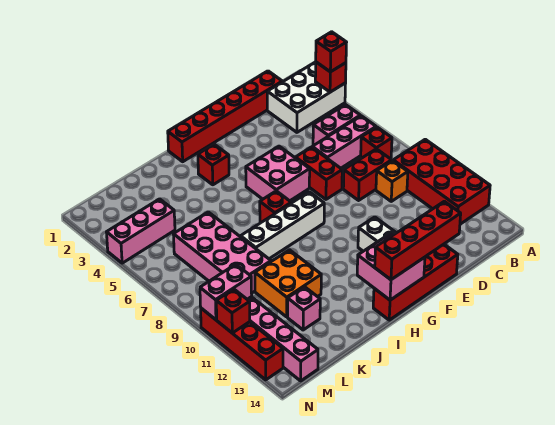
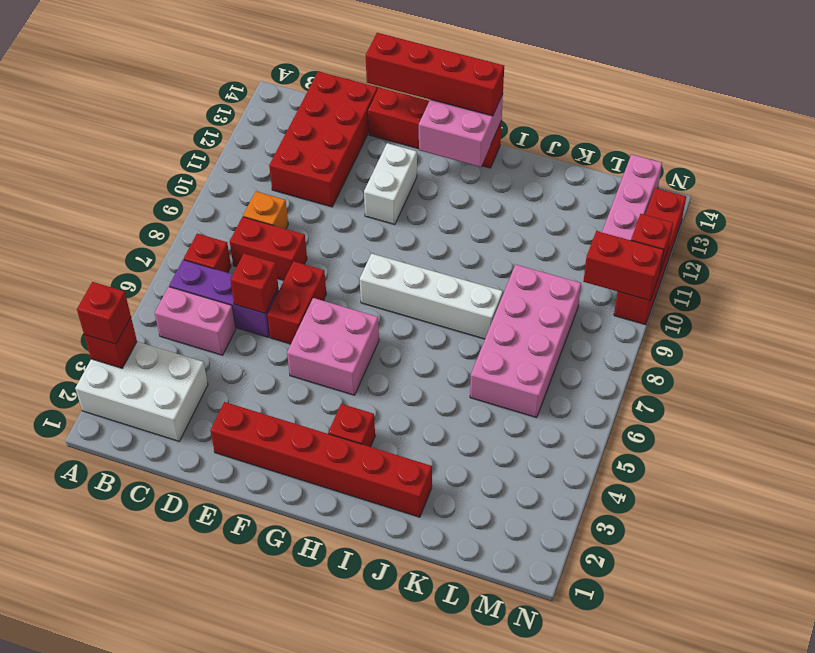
red brick A9:B12 level 1 -> red brick C11:D14 level 1
pink brick B6:D6 level 1 -> purple brick B6:D6 level 1
red brick C1:H1 level 1 -> red brick E2:J2 level 1
red brick H7 level 1 -> red brick D6 level 2
orange brick J10:K11 level 1 -> none
pink brick K12 level 1 -> none
pink brick L4:N4 level 1 -> none
pink brick M10:N10 level 2 -> red brick M10:N10 level 2

